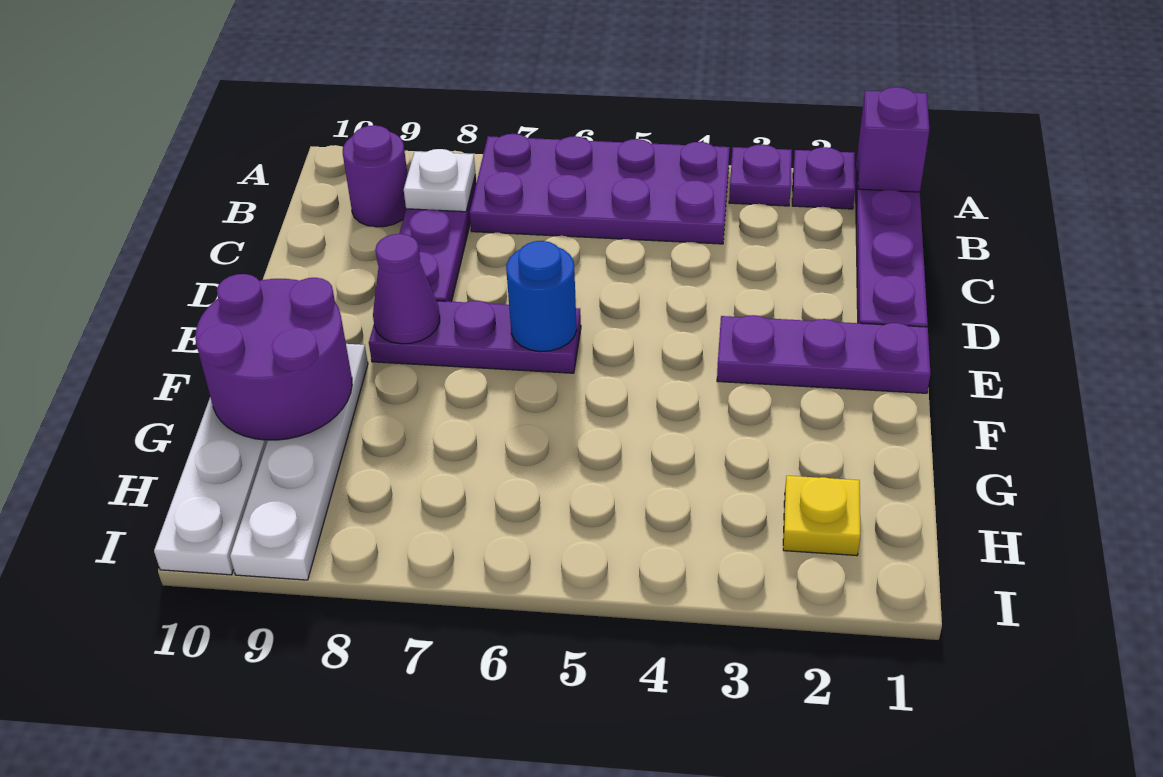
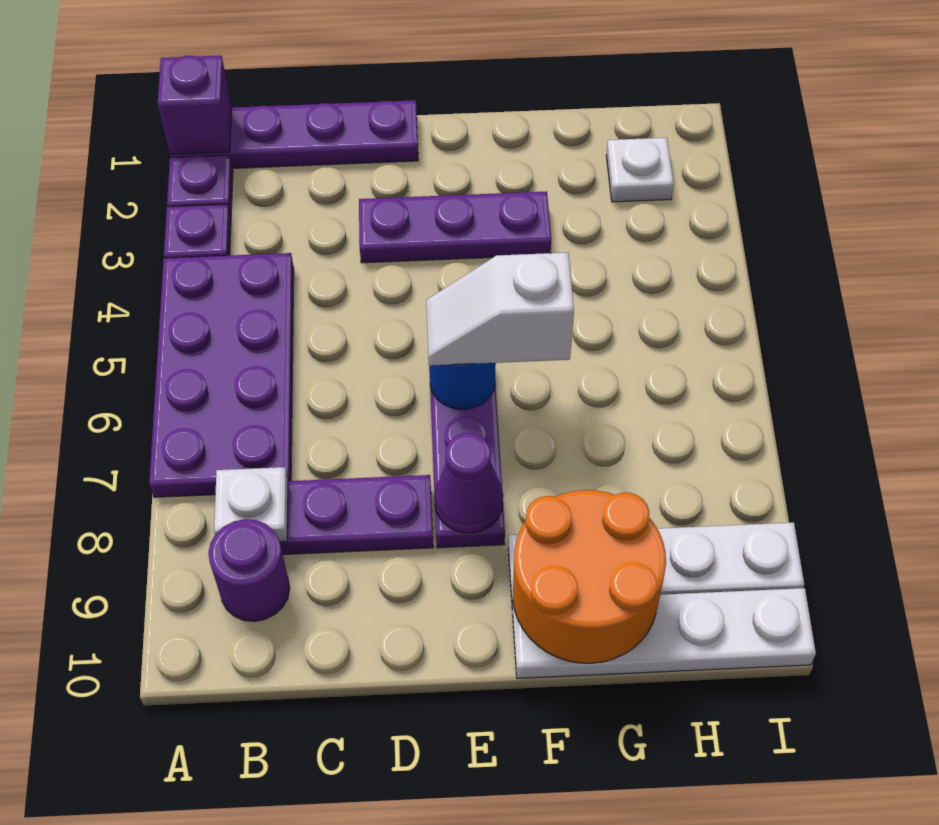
purple plate E1:E3 level 1 -> purple plate D3:F3 level 1
none -> white slope E6:F6 level 3 top F
purple round brick F9:G10 level 2 -> orange round brick F9:G10 level 2
yellow plate H2 level 1 -> white plate H2 level 1

